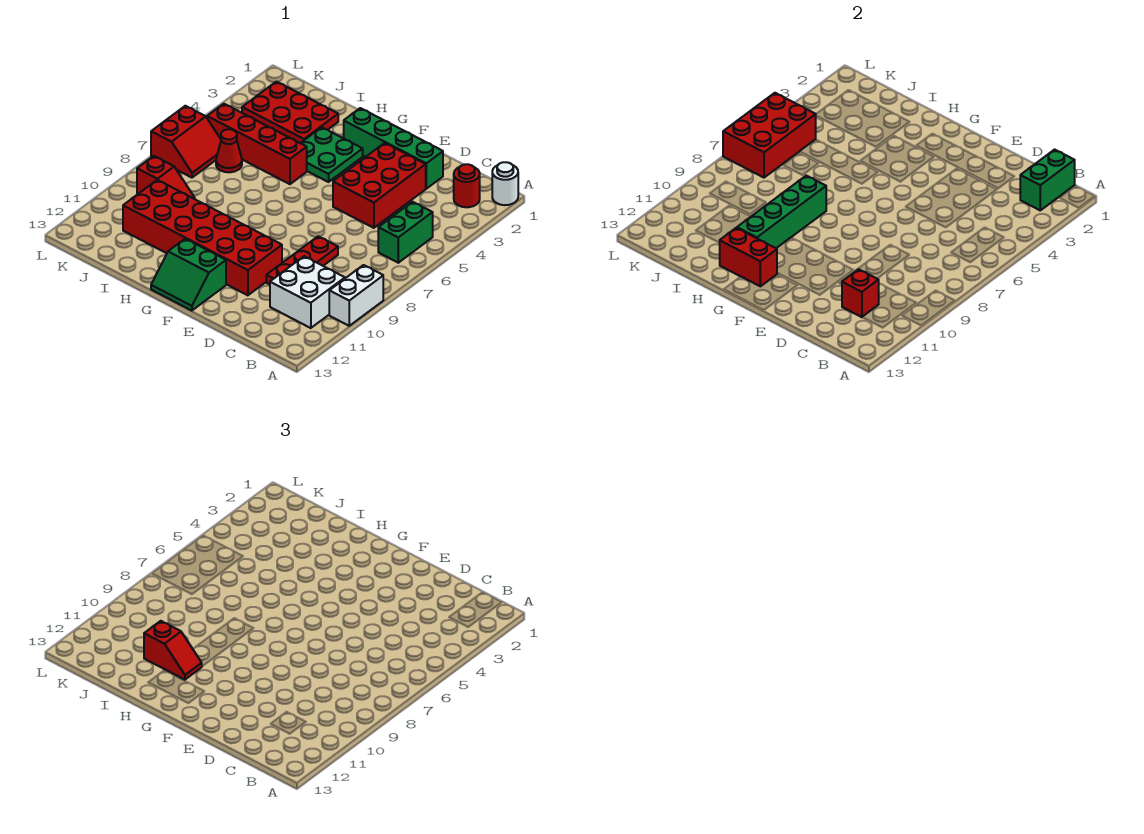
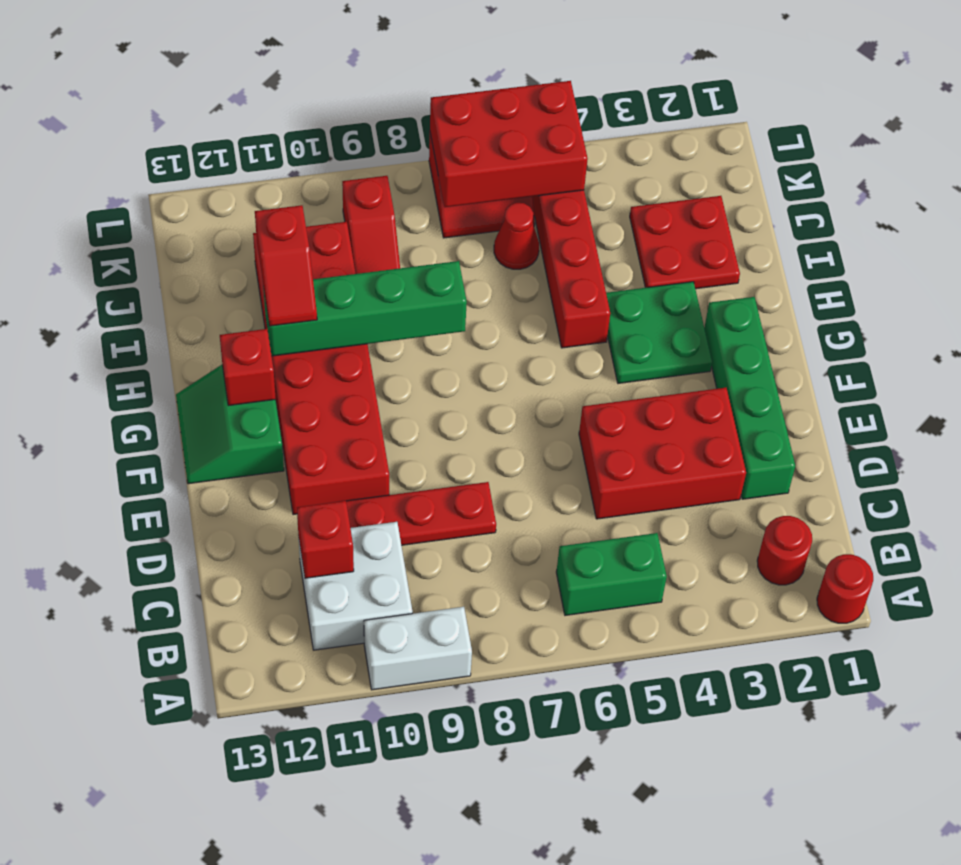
white round brick A1 level 1 -> red round brick A1 level 1
green brick B1:B2 level 2 -> none
red brick G12:H12 level 2 -> red brick G12 level 2
red plate I2:K3 level 1 -> red plate I2:J3 level 1

